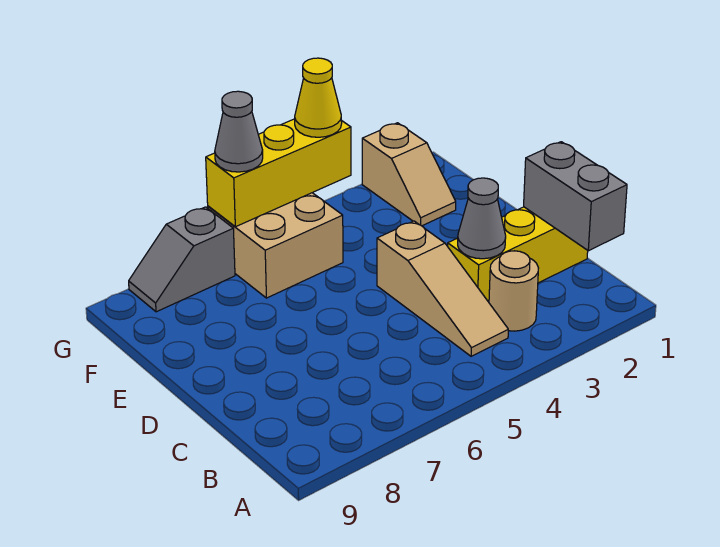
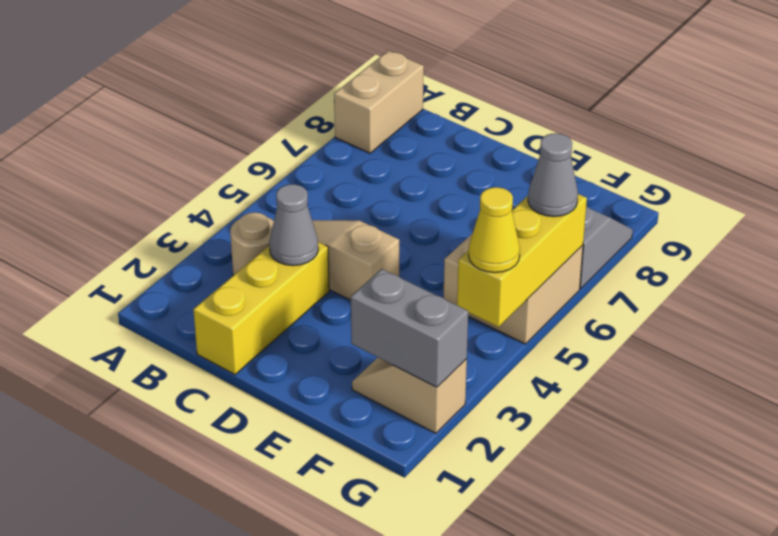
none -> tan brick A8:A9 level 1
grey brick B1:C1 level 2 -> grey brick F2:G2 level 2

